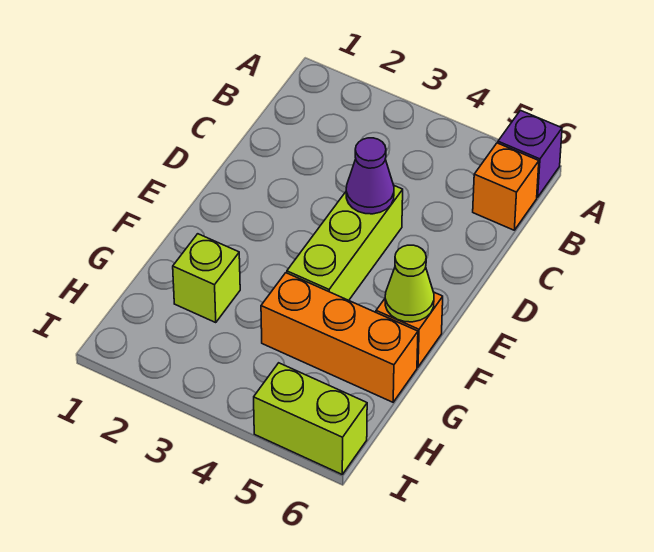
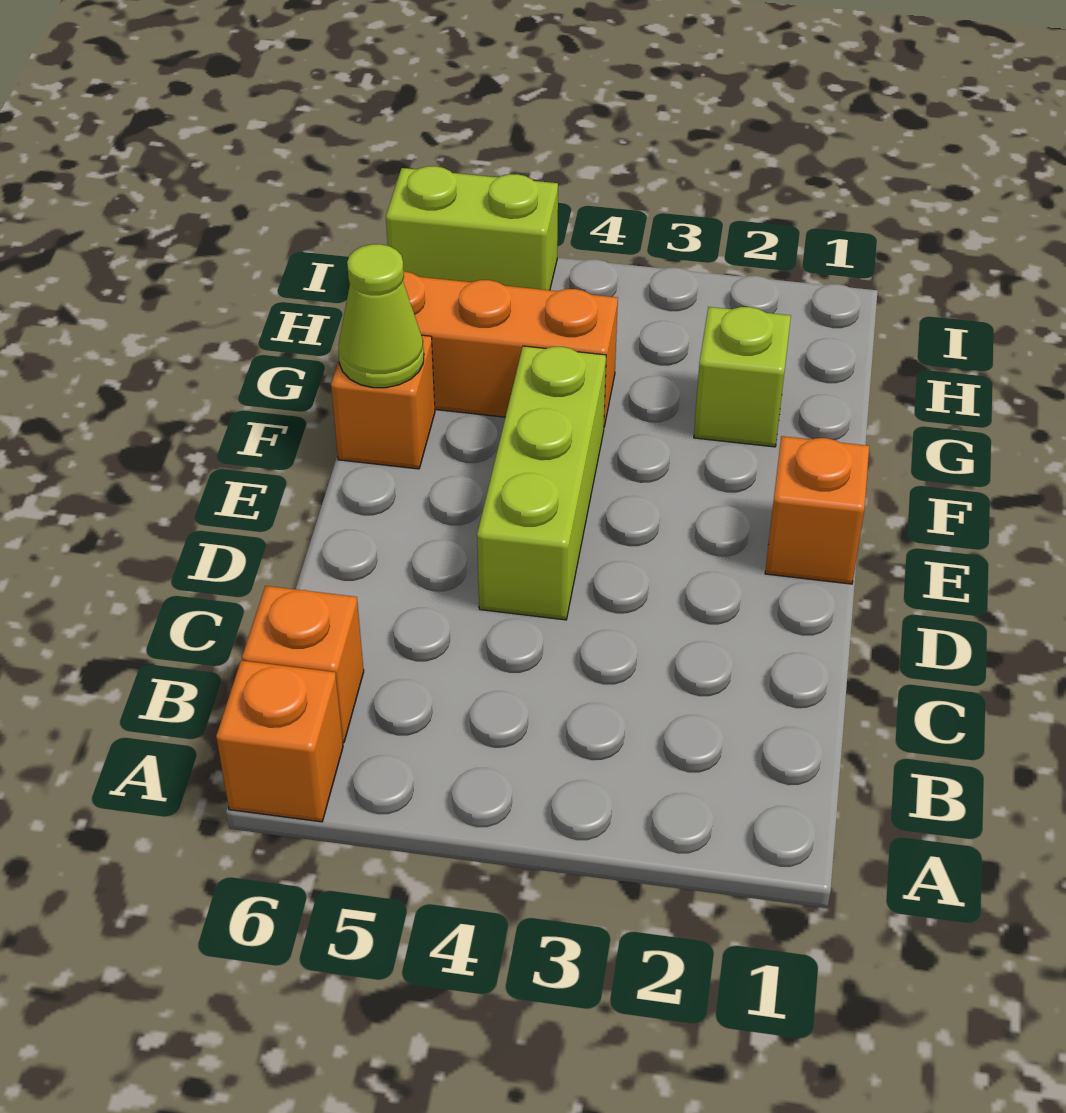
purple brick A6 level 1 -> orange brick A6 level 1
purple cone D4 level 2 -> none
none -> orange brick E1 level 1

